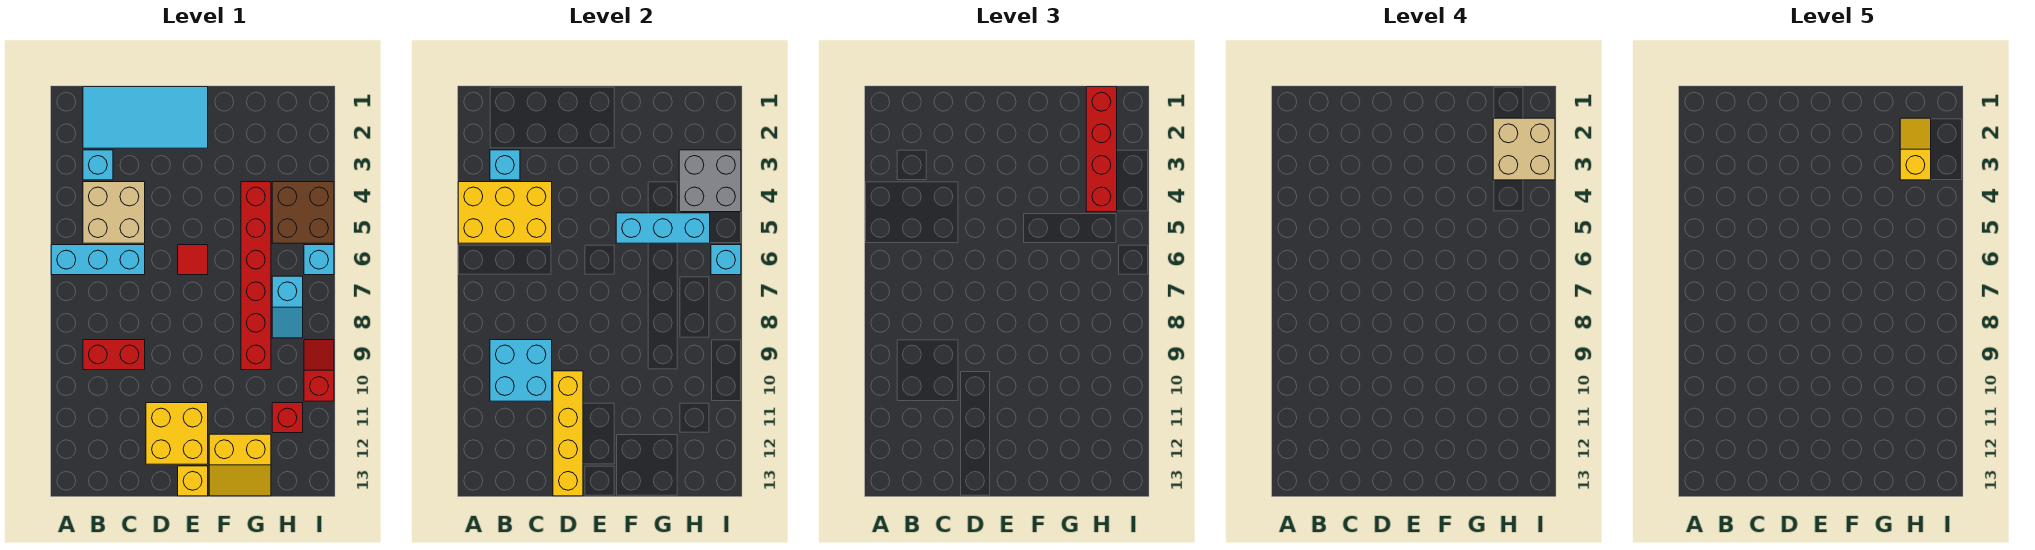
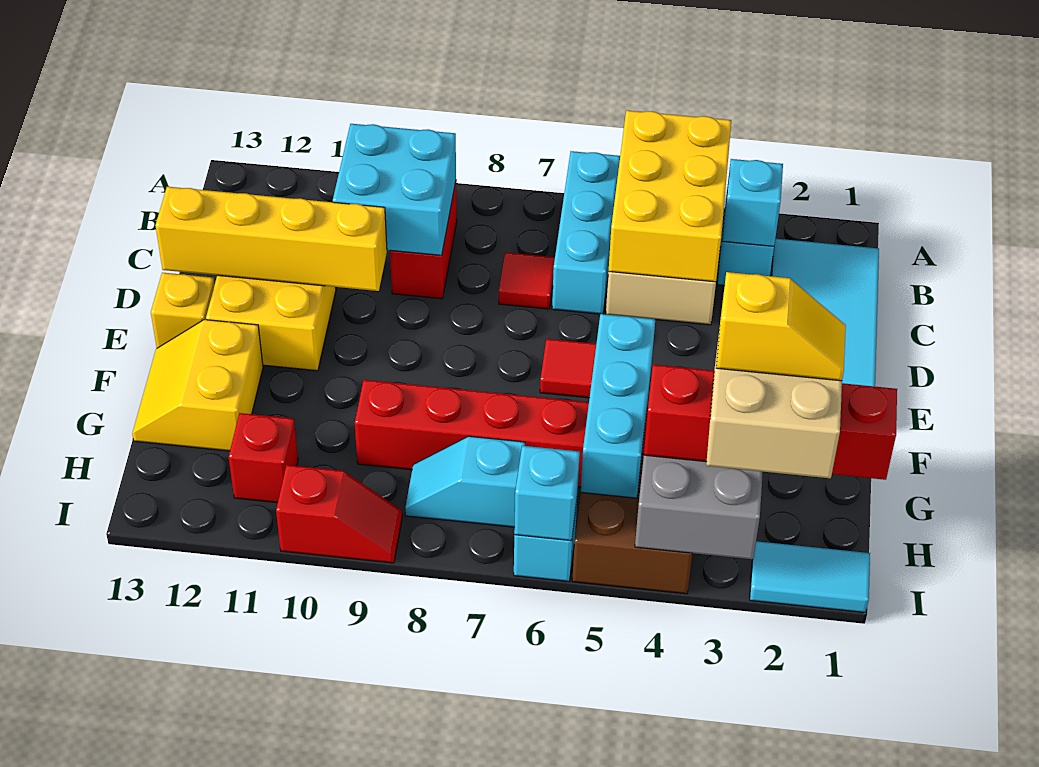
none -> red tile C7 level 1
none -> cyan tile I1:I2 level 1

